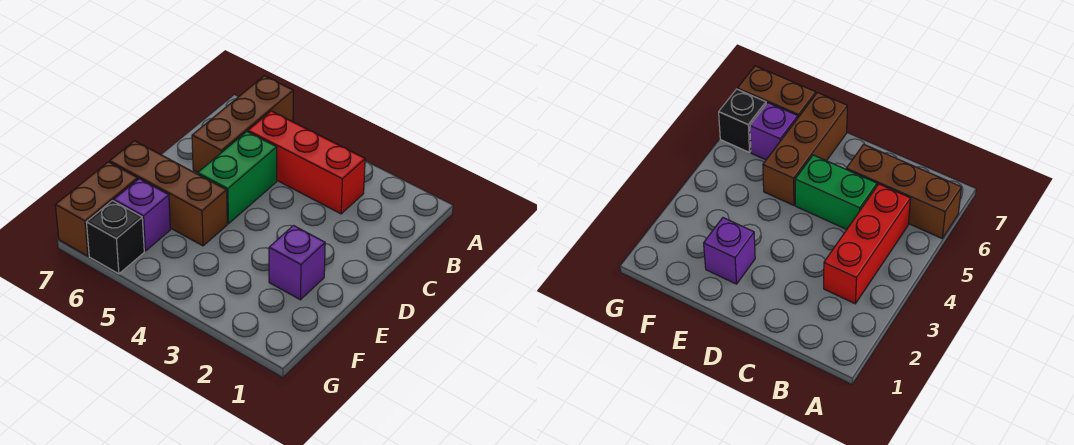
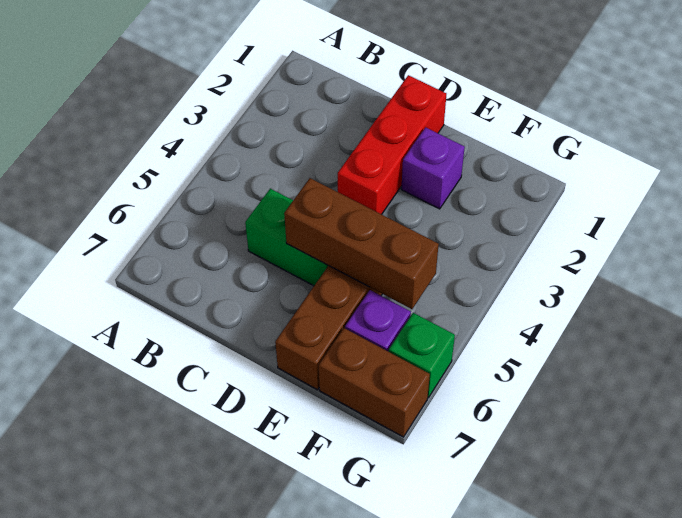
brown brick A6:C6 level 1 -> brown brick D5:F5 level 2
red brick B3:B5 level 1 -> red brick D1:D3 level 1
black brick G6 level 1 -> green brick G6 level 1

